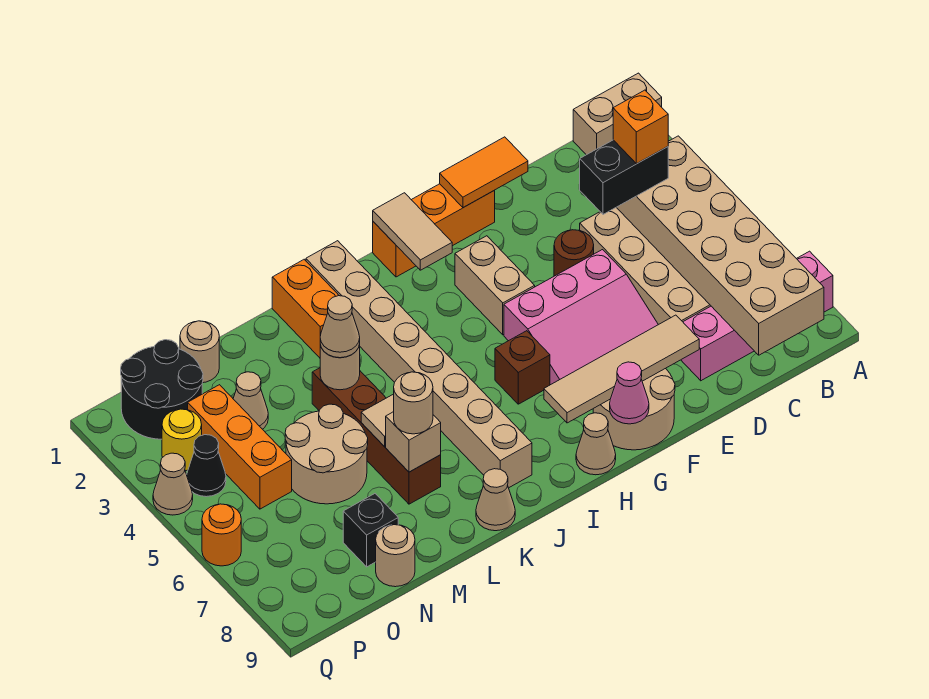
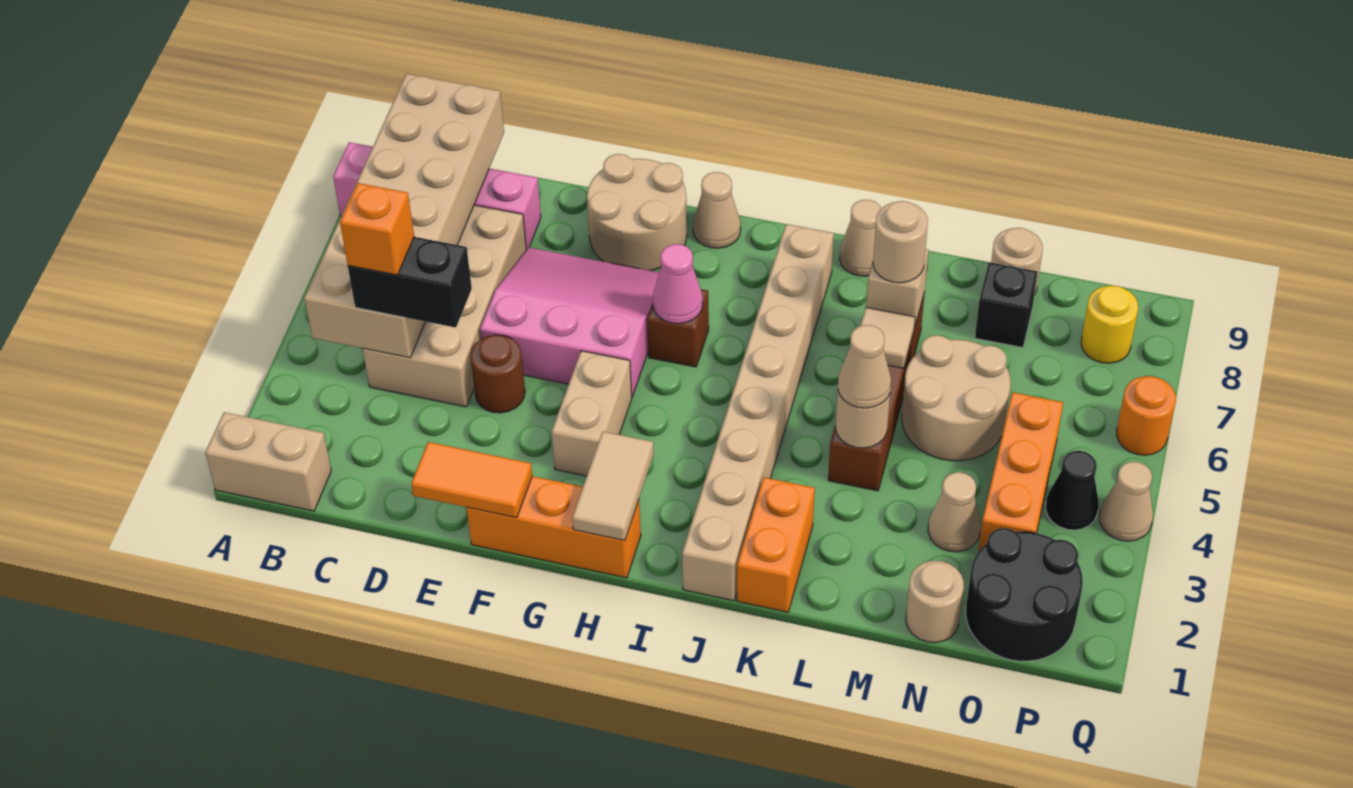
tan tile E8:H8 level 2 -> none
pink cone G9 level 2 -> pink cone H6 level 2
yellow round brick P3 level 1 -> yellow round brick P8 level 1

